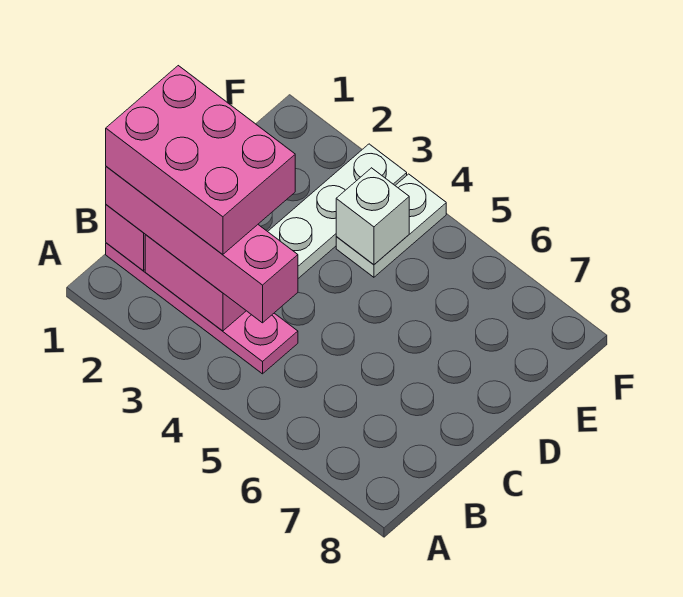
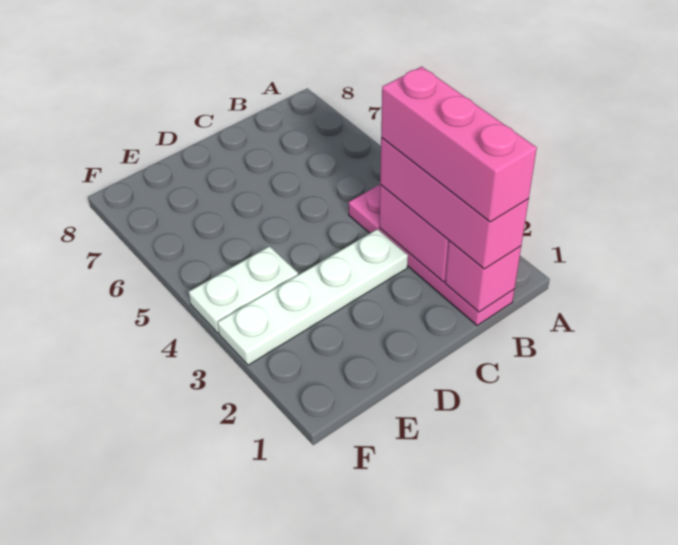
pink brick B1:B4 level 3 -> pink brick B1:B3 level 3
pink brick B1:C3 level 4 -> pink brick B1:B3 level 4
white brick E4 level 2 -> none

